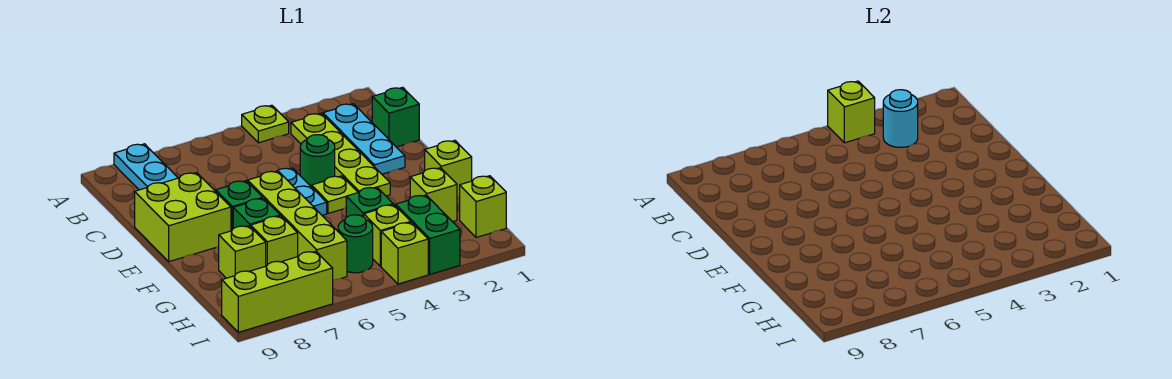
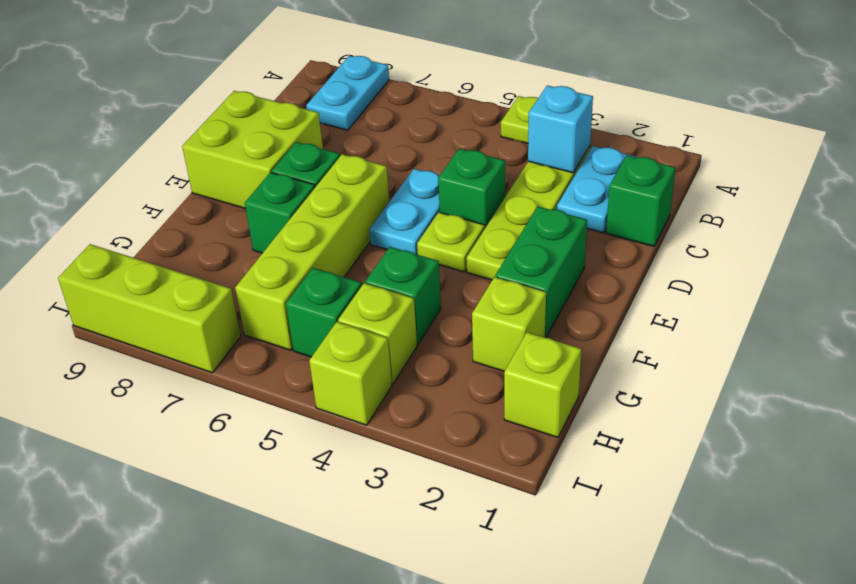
lime brick A4 level 2 -> none
cyan plate B2:D2 level 1 -> cyan plate B2:C2 level 1
cyan round brick B3 level 2 -> cyan brick B3 level 2
green round brick D4 level 1 -> green brick D4 level 1
lime brick F1 level 1 -> none
lime brick G7 level 1 -> none
lime brick G8 level 1 -> none
green brick H3:I3 level 1 -> green brick E2:F2 level 1
green round brick H5 level 1 -> green brick H5 level 1

